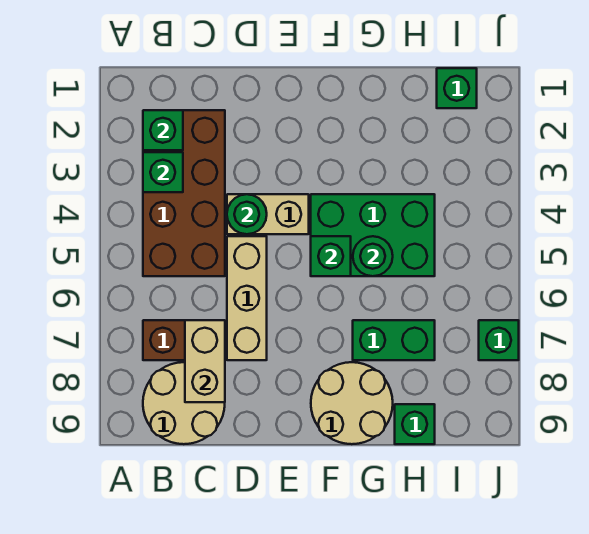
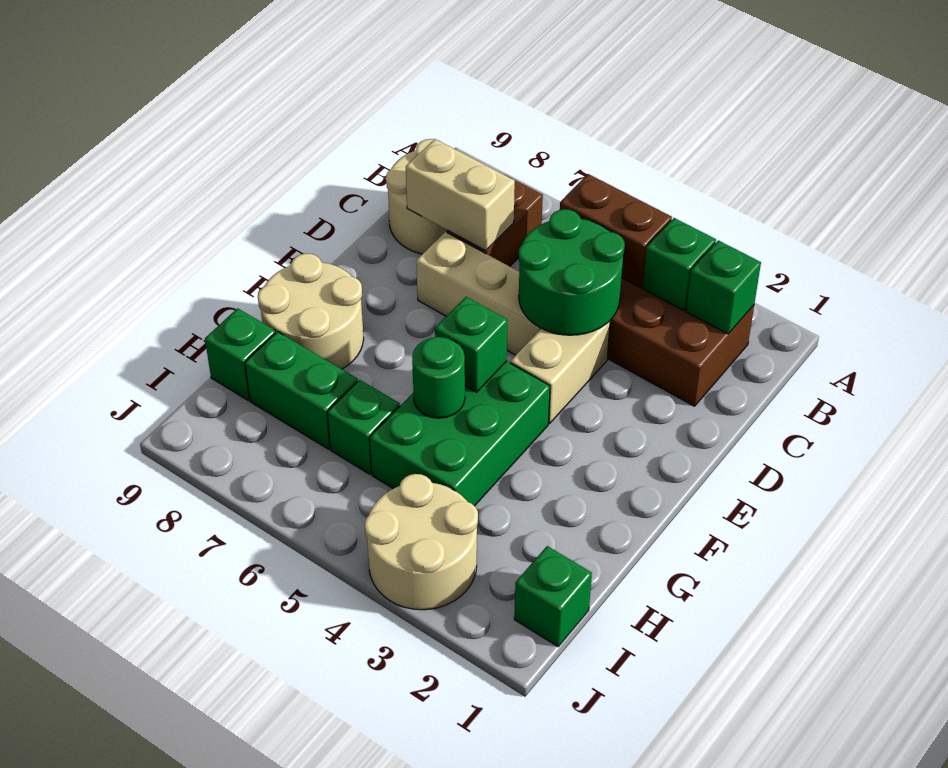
none -> brown brick B4:B5 level 2
green round brick D4 level 2 -> green round brick C4:D5 level 2
green brick G7:H7 level 1 -> green brick H7:H8 level 1
none -> tan round brick I3:J4 level 1
green brick J7 level 1 -> green brick H6 level 1

